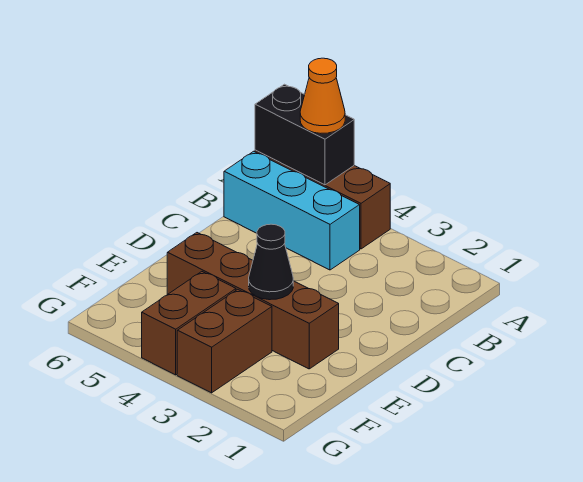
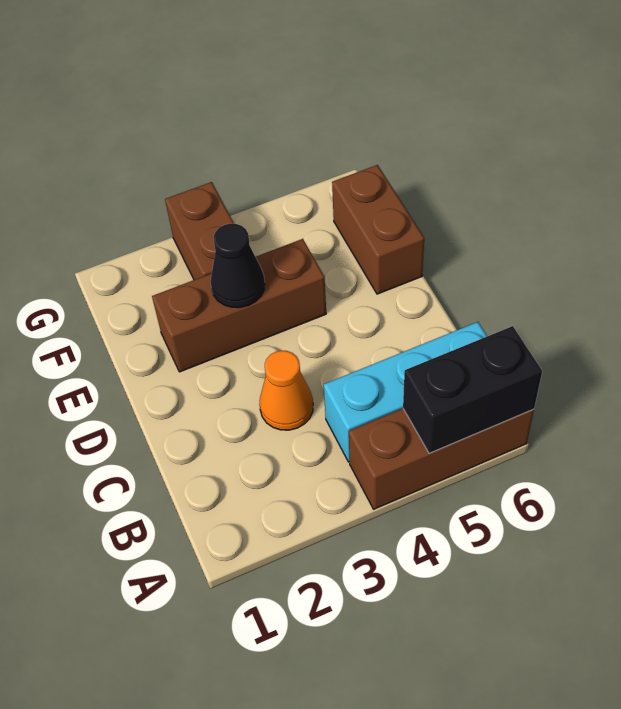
orange cone A5 level 3 -> orange cone C3 level 1
brown brick E2:E5 level 1 -> brown brick E2:E4 level 1
brown brick F4:G4 level 1 -> brown brick E6:F6 level 1

